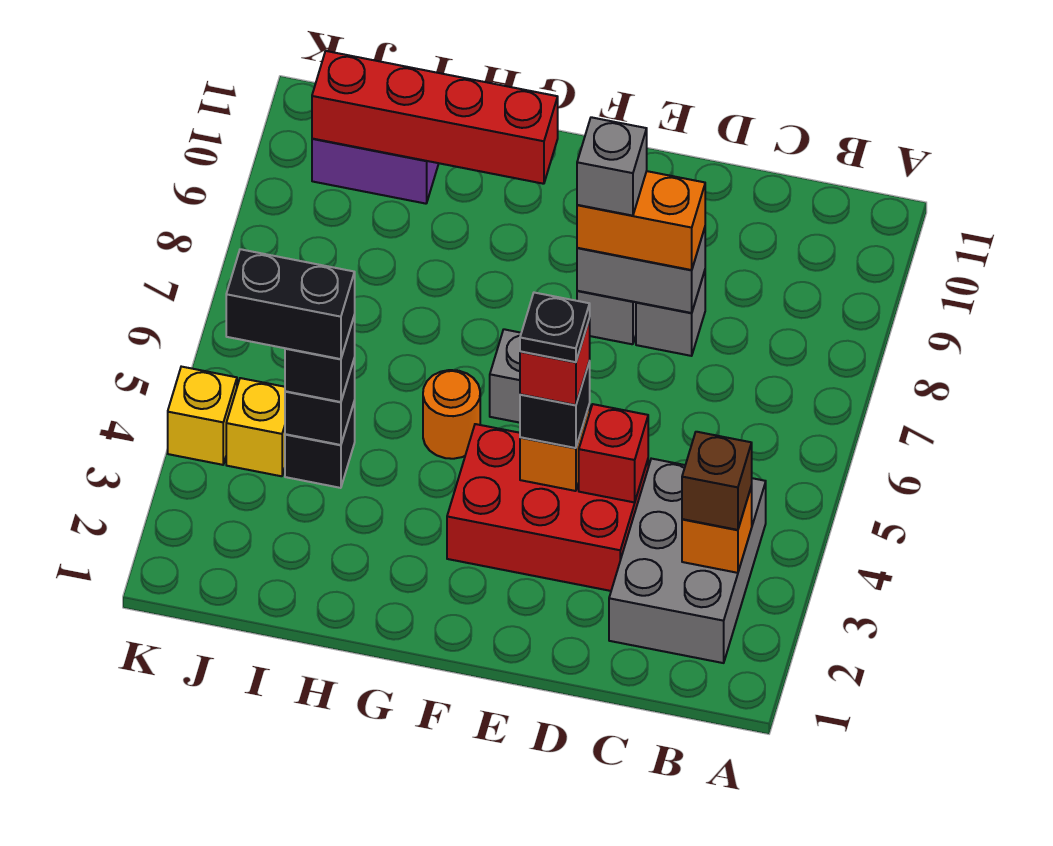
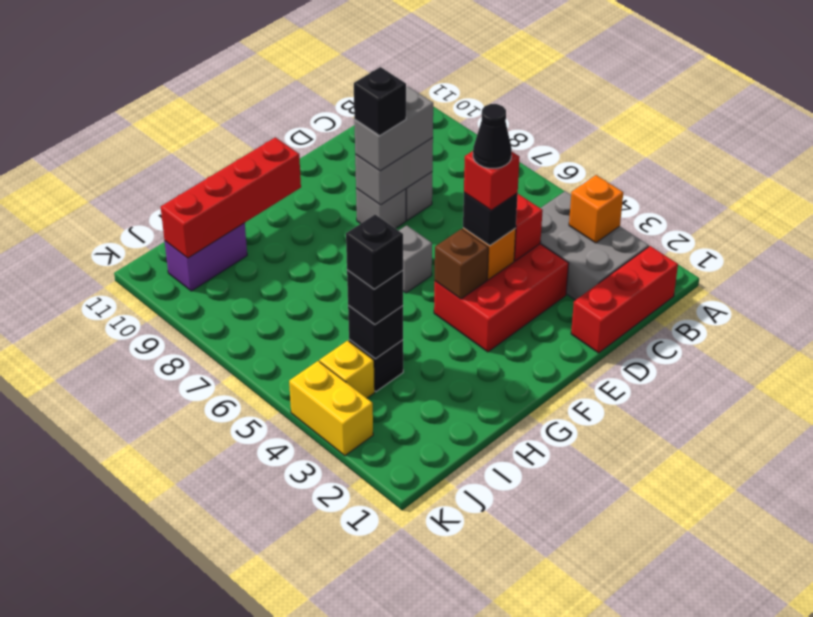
none -> red brick B1:D1 level 1
brown brick B3 level 3 -> brown brick F4 level 2
orange brick D8:E8 level 3 -> grey brick D8:E8 level 3
black plate E4 level 5 -> black cone E4 level 5
grey brick E8 level 4 -> black brick E8 level 4
orange round brick G5 level 1 -> none
black brick I4:J4 level 4 -> black brick I4 level 4
yellow brick K4 level 1 -> yellow brick K3:K4 level 1

